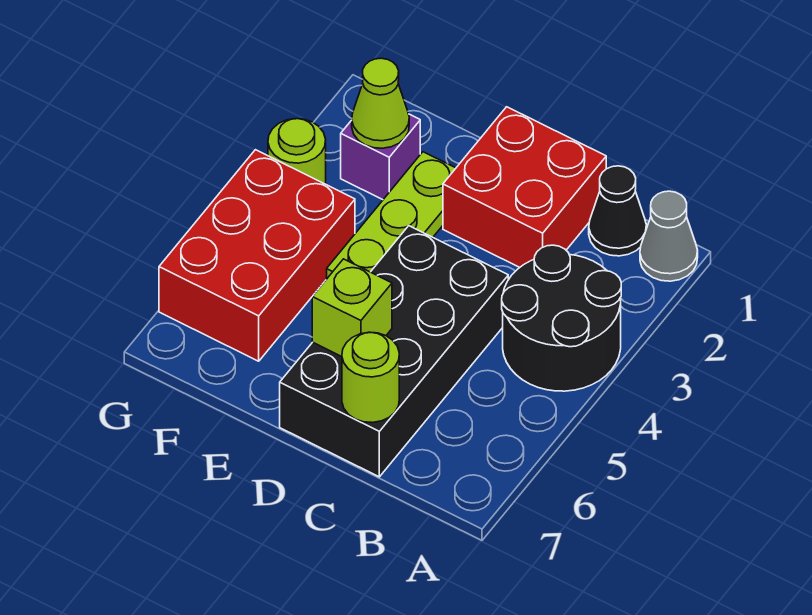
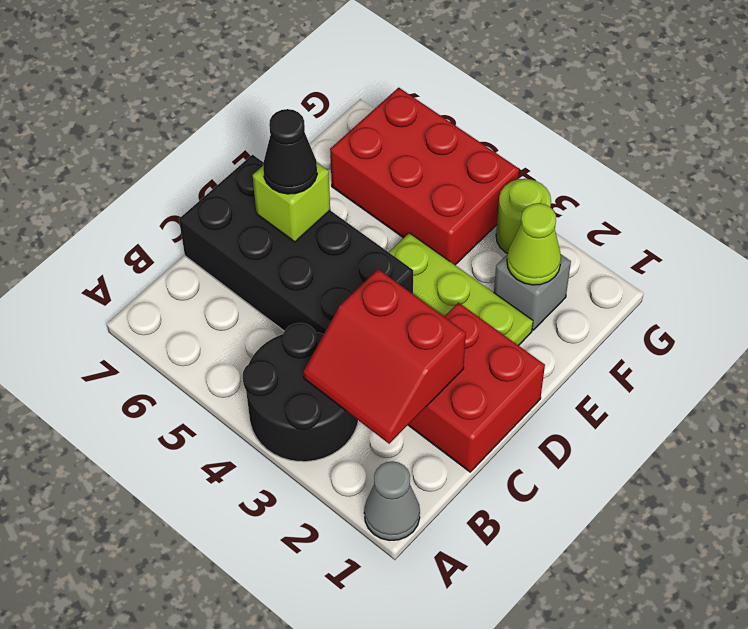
black cone B1 level 1 -> black cone D6 level 3
none -> red slope B2:C3 level 2 top C
lime round brick C7 level 2 -> none
purple brick F2 level 1 -> grey brick F2 level 1

